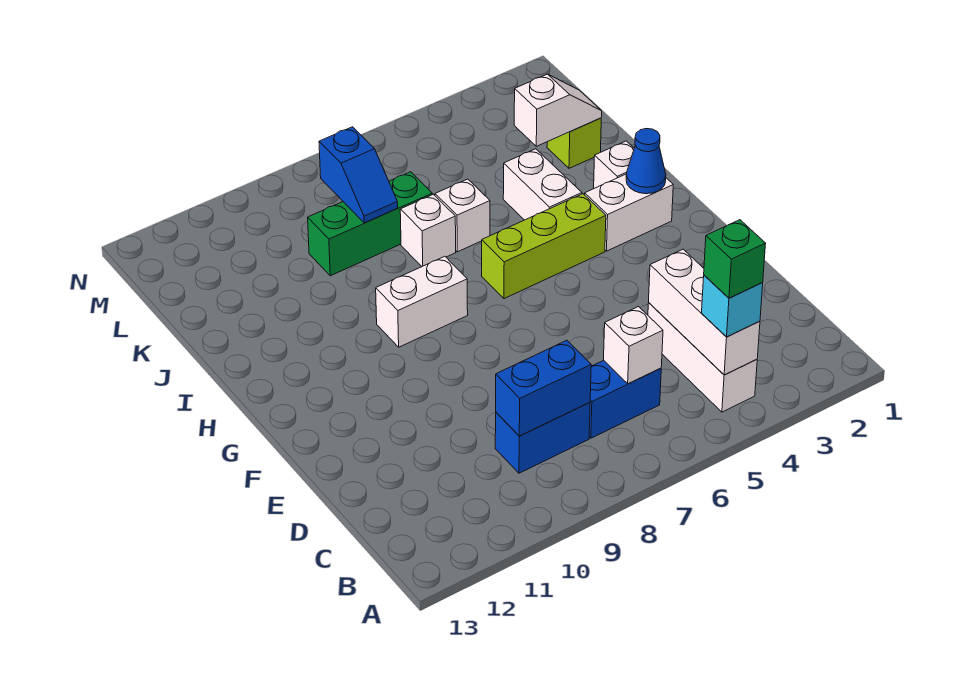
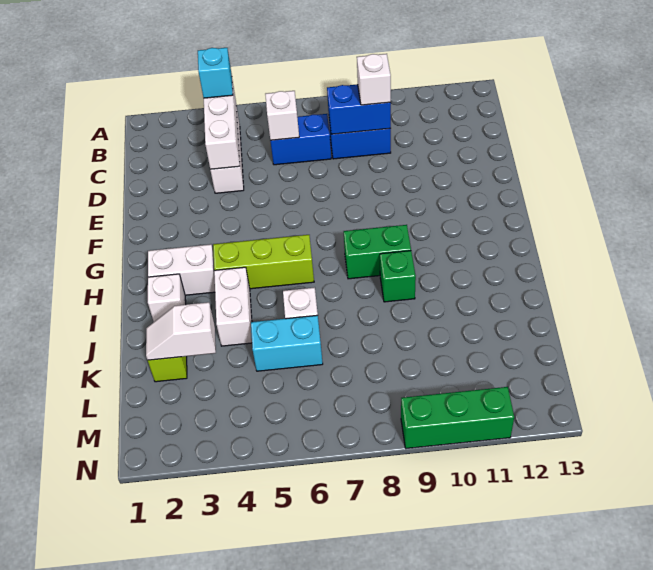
green brick B4 level 4 -> green brick I9 level 1
blue cone H2 level 2 -> none
white brick H8:H9 level 1 -> green brick H8:H9 level 1
white brick J7 level 1 -> white brick C9 level 3
none -> cyan brick K5:K6 level 1
green brick K7:K9 level 1 -> green brick N9:N11 level 1
blue slope K8:L8 level 2 top L -> none

